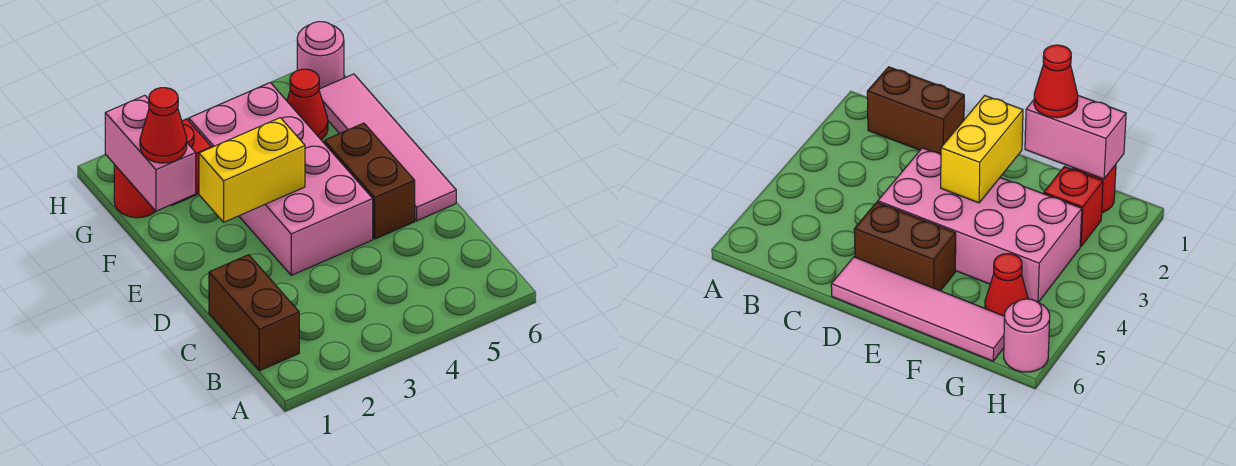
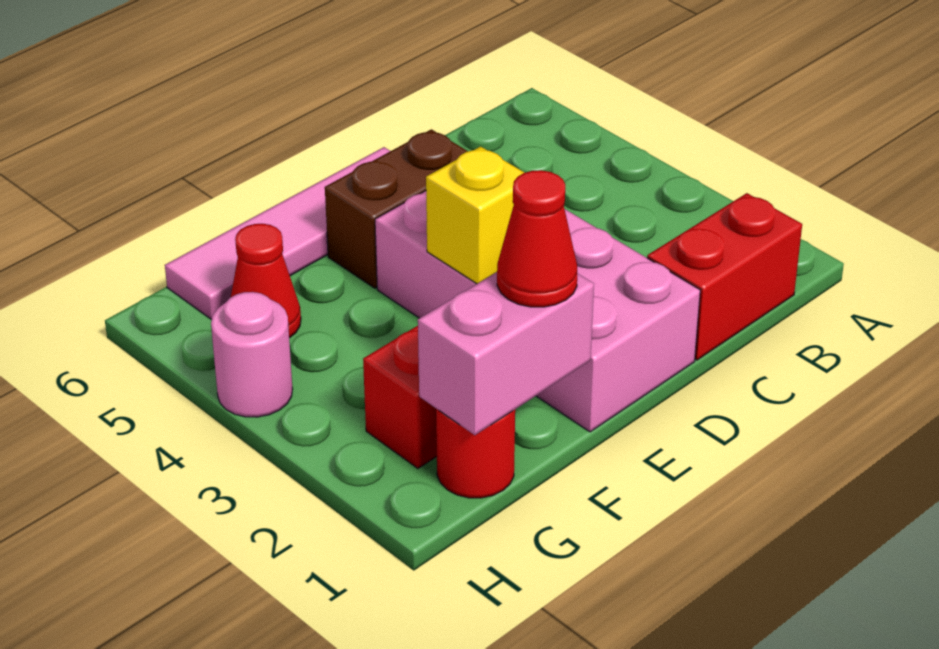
brown brick B1:C1 level 1 -> red brick B1:C1 level 1
pink brick D3:G4 level 1 -> pink brick D1:E4 level 1
yellow brick E2:E3 level 2 -> yellow brick E3 level 2
pink round brick H6 level 1 -> pink round brick H4 level 1

